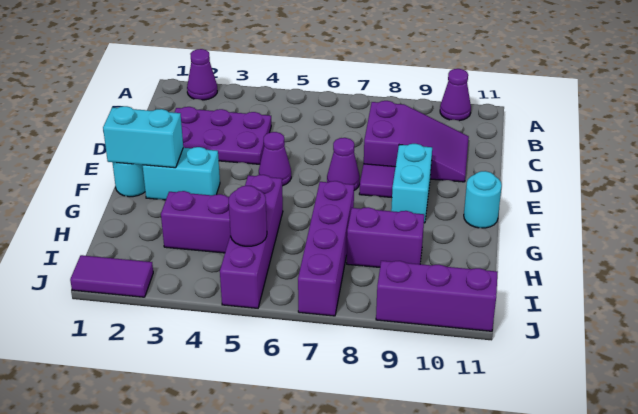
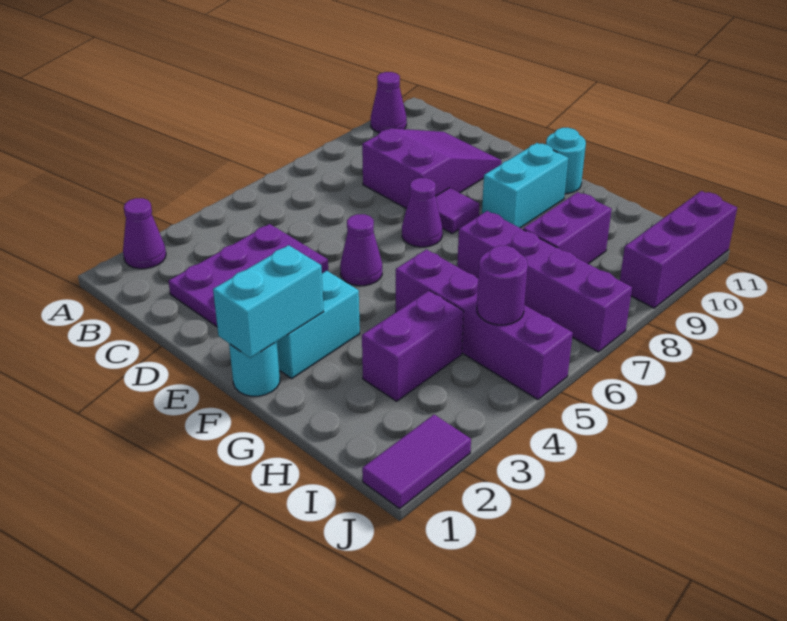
cyan brick E9:F9 level 1 -> cyan brick F9:F10 level 1

